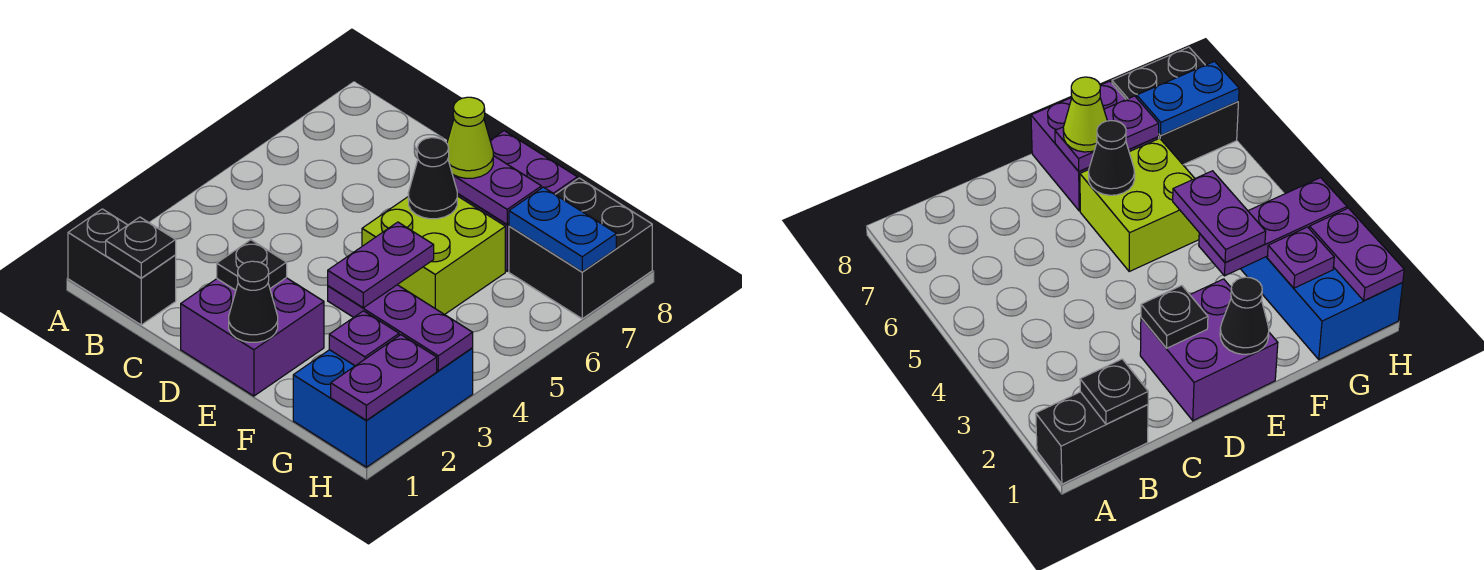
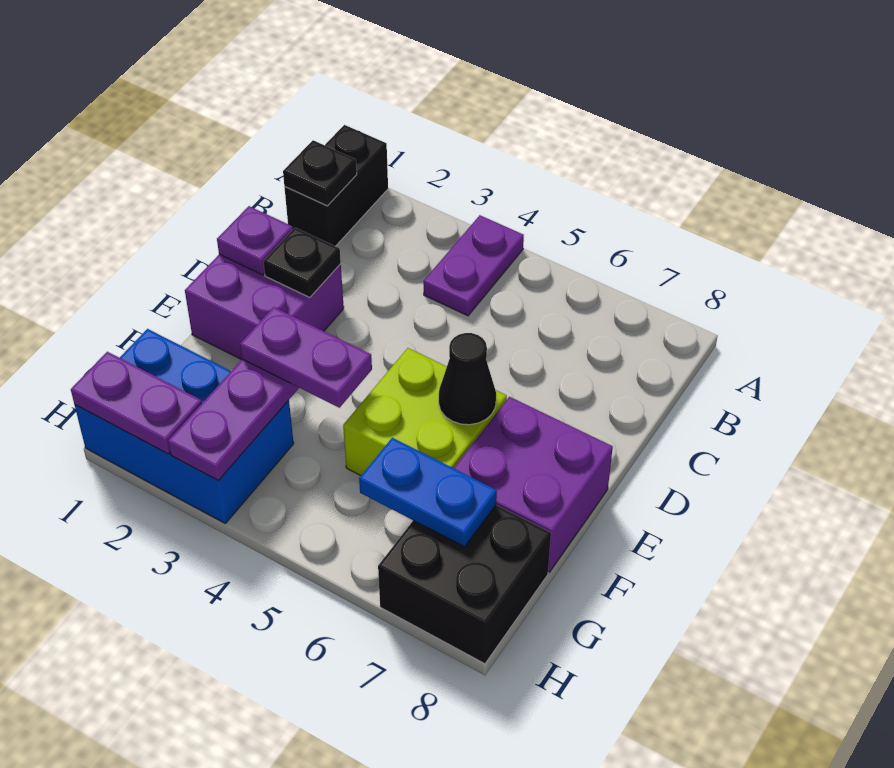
black cone E1 level 2 -> none
purple plate E7:F7 level 2 -> purple plate A4:B4 level 1
lime cone E7 level 3 -> none
purple plate G2 level 2 -> purple plate D1 level 2
blue plate G7:H7 level 2 -> blue plate G6:G7 level 2

